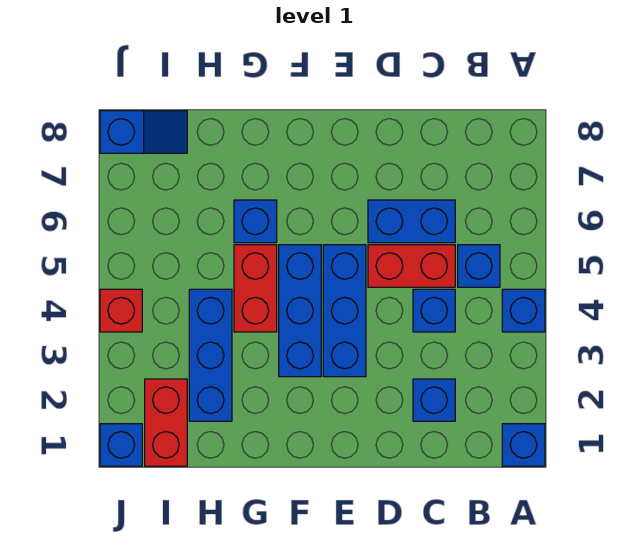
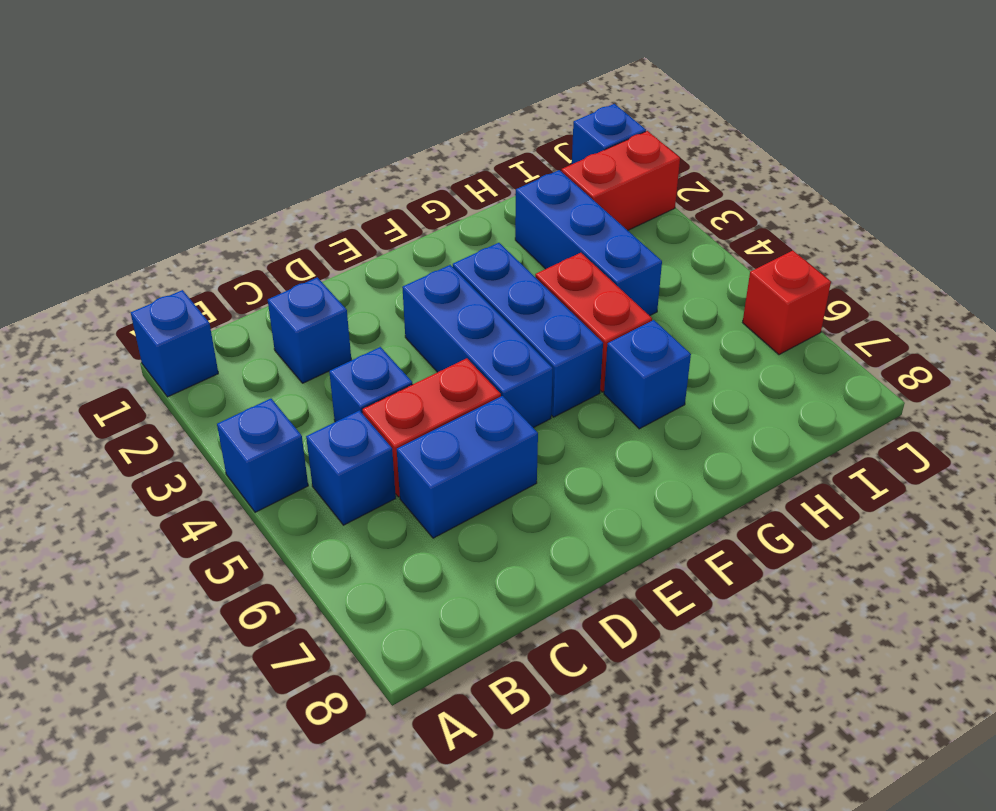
red brick I1:I2 level 1 -> red brick I2:J2 level 1
blue slope I8:J8 level 1 top J -> none
red brick J4 level 1 -> red brick J6 level 1

